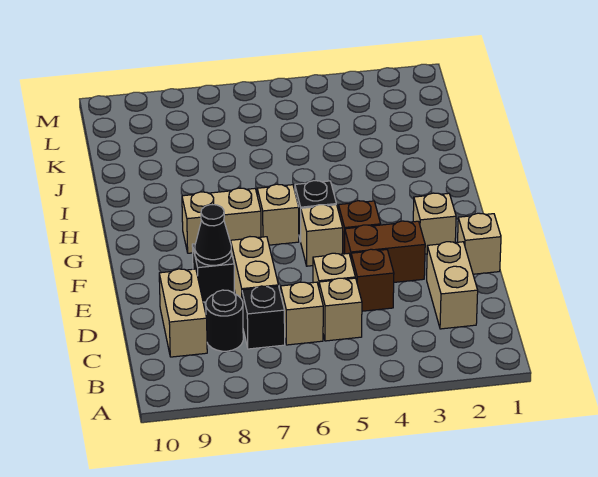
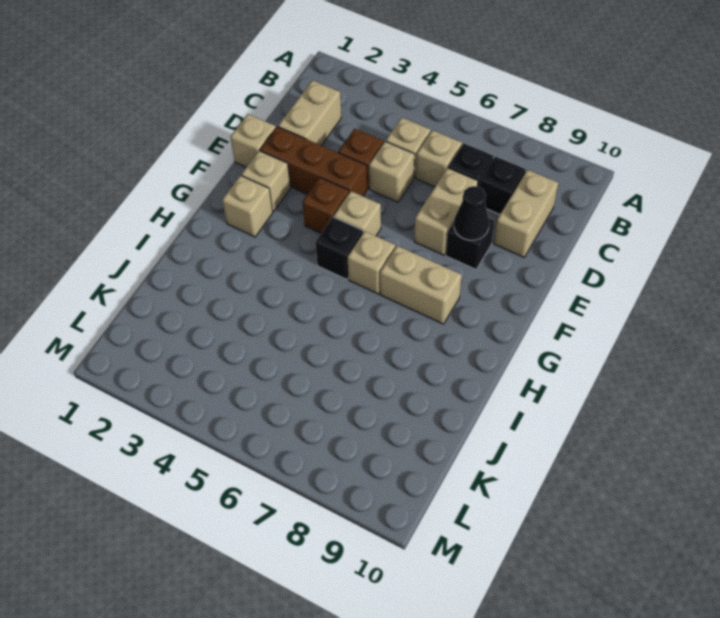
black round brick C8 level 1 -> black brick C8 level 1
brown brick E3:E4 level 1 -> brown brick E2:E4 level 1
none -> tan brick G2 level 1

